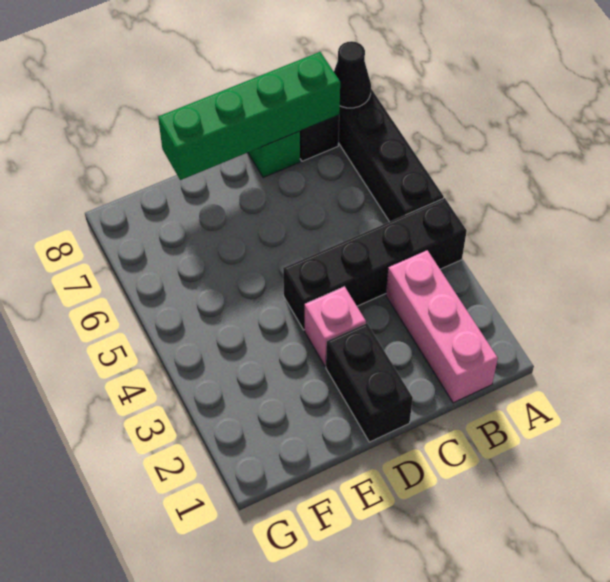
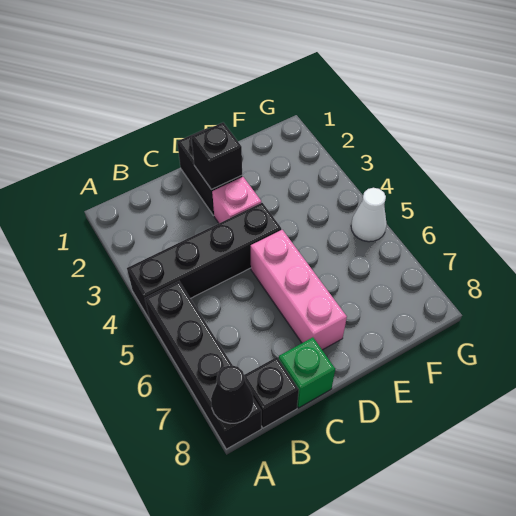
pink brick B1:B3 level 1 -> pink brick D5:D7 level 1
green brick B8:E8 level 2 -> none
none -> black brick D2 level 2
none -> white cone G5 level 1

